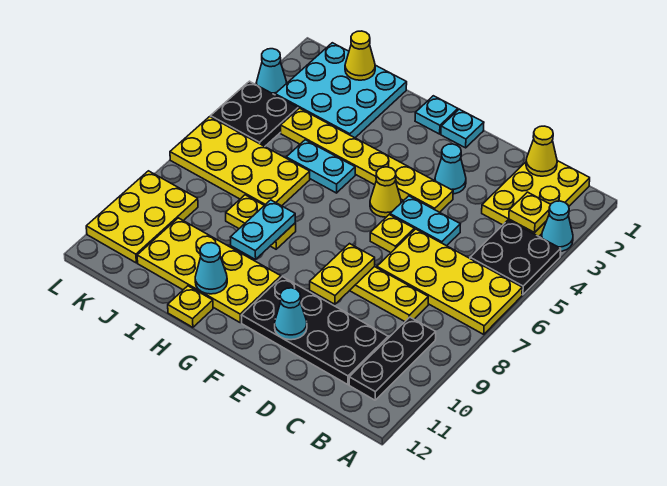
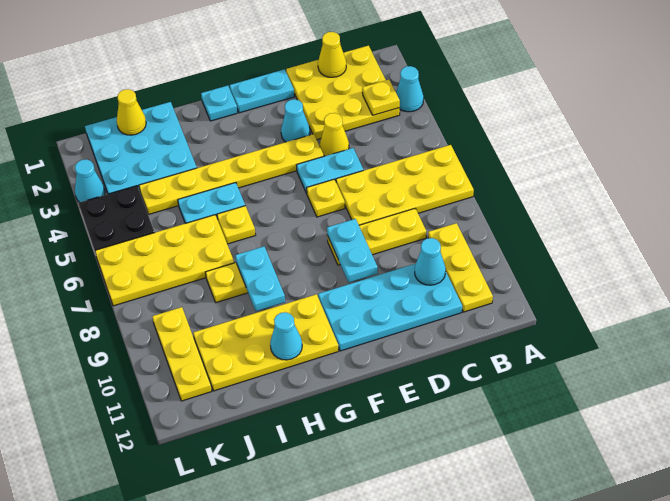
black plate A4:B5 level 1 -> none
yellow plate B1:C3 level 1 -> yellow plate B1:D3 level 1
black plate B9:B11 level 1 -> yellow plate B9:B11 level 1
black plate C10:F11 level 1 -> cyan plate C10:F11 level 1
yellow plate E8:E9 level 2 -> cyan plate E8:E9 level 2
cyan cone E11 level 2 -> cyan cone C10 level 2
cyan plate F1 level 1 -> cyan plate E1:F1 level 1
yellow cone F5 level 1 -> yellow cone D4 level 1
yellow plate H12 level 1 -> yellow plate H6 level 1
yellow plate K9:L11 level 1 -> yellow plate K9:K11 level 1

